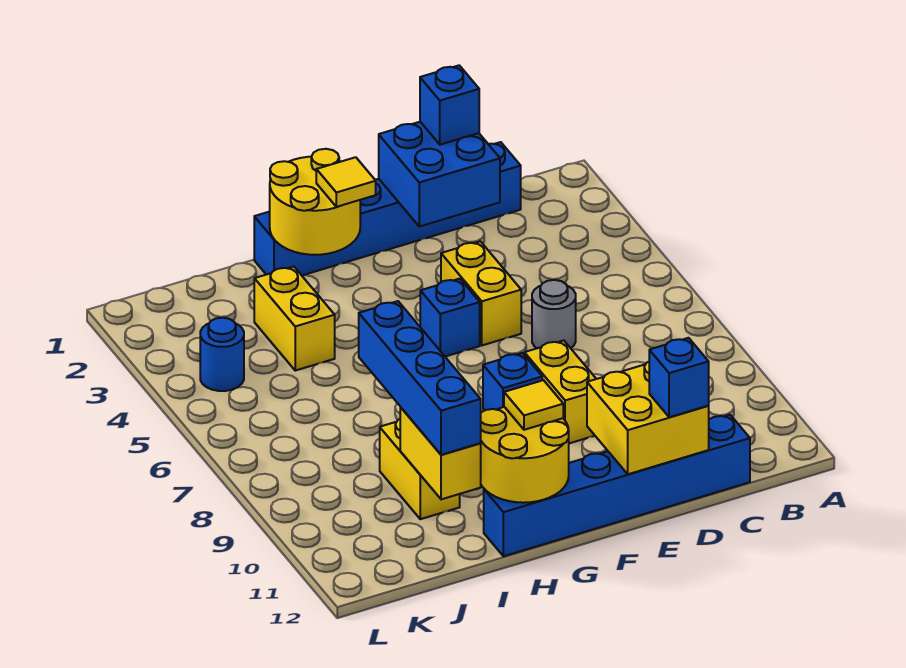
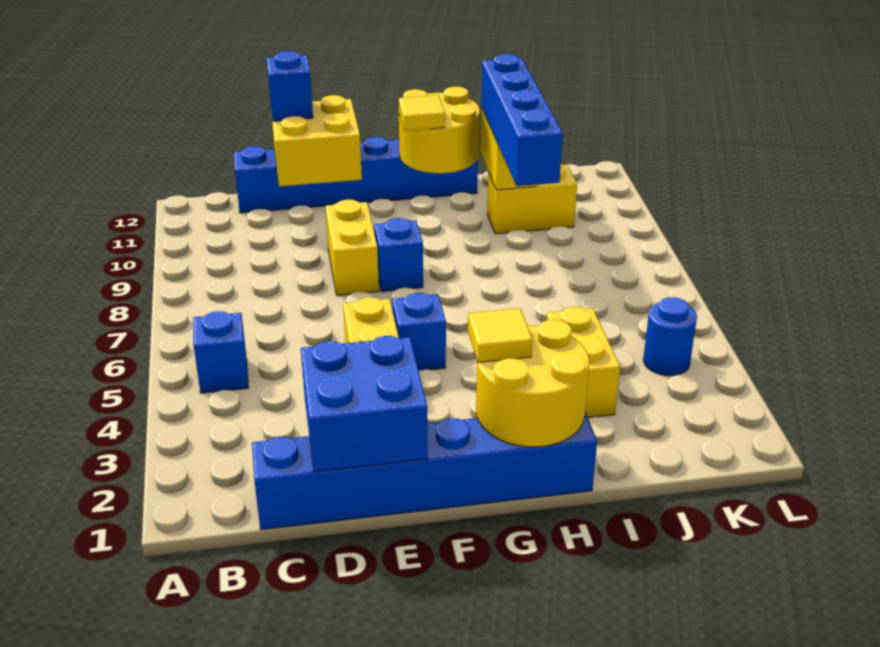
blue brick D1 level 3 -> blue brick B5 level 1
grey round brick D6 level 1 -> none
yellow brick I9:I10 level 1 -> yellow brick I10:J10 level 1

